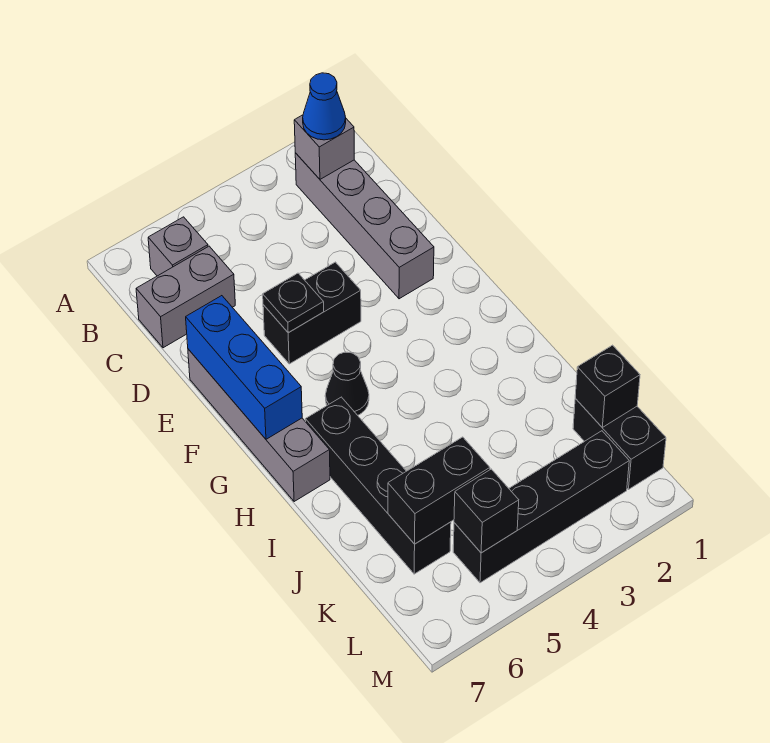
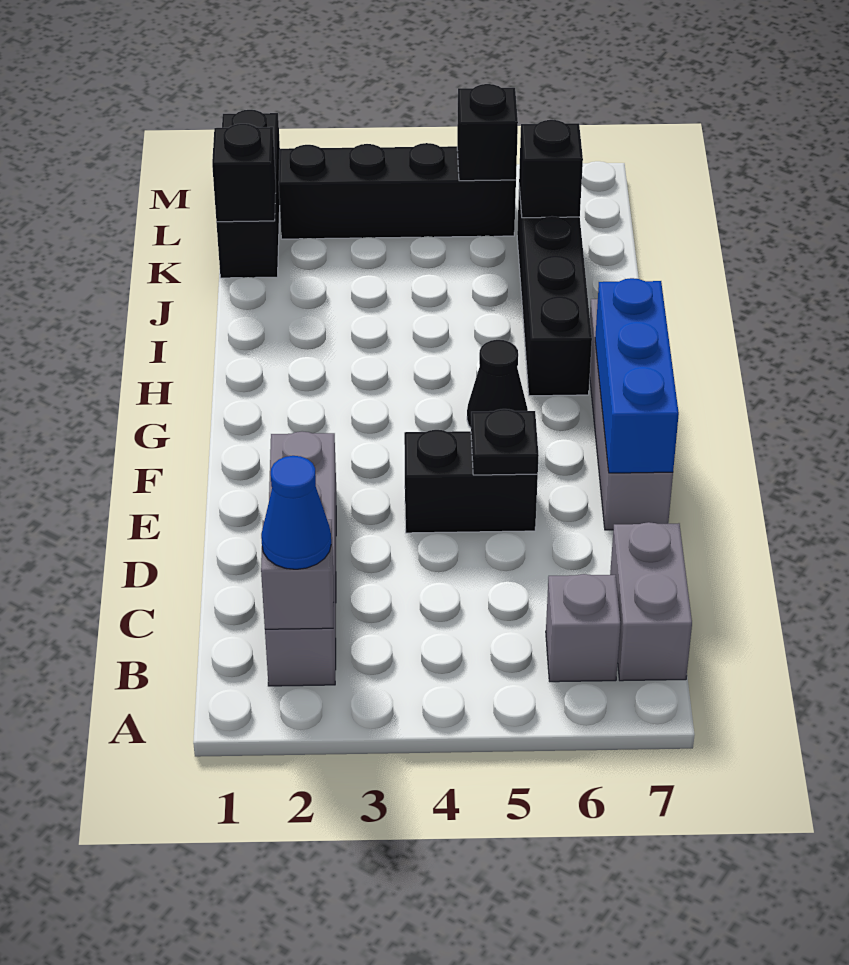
grey brick C6:C7 level 1 -> grey brick B7:C7 level 1
black brick K1:L1 level 1 -> black brick K1:M1 level 1
black brick K5:K6 level 2 -> black brick K6 level 2

